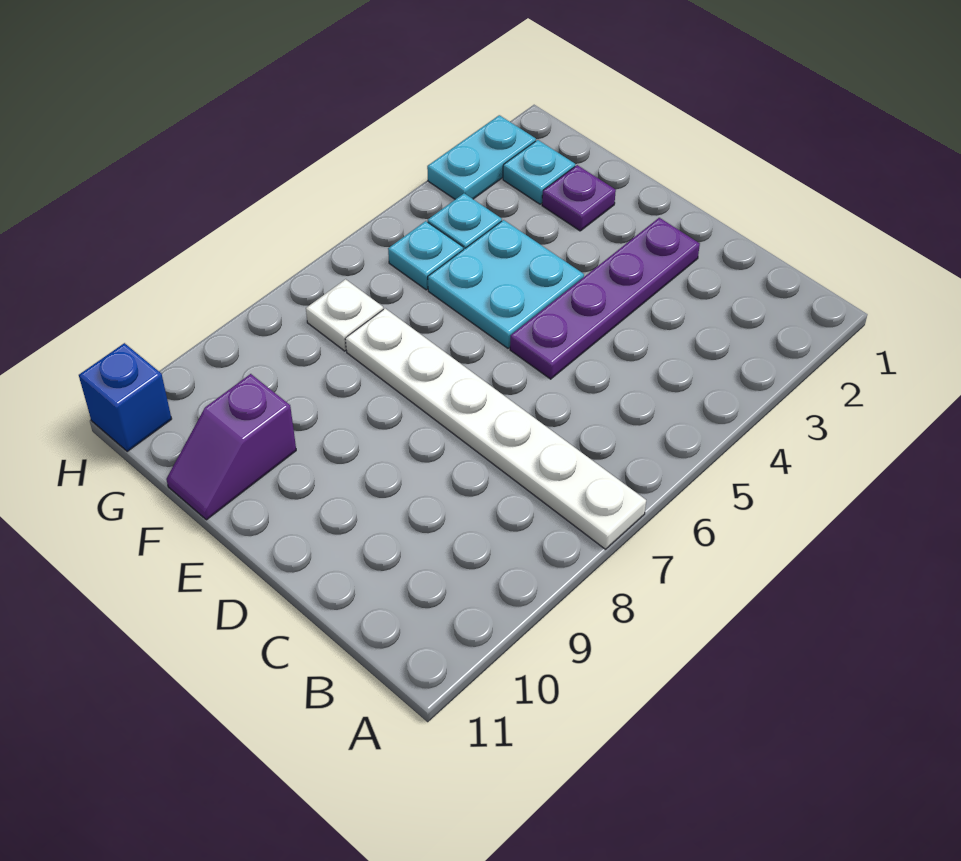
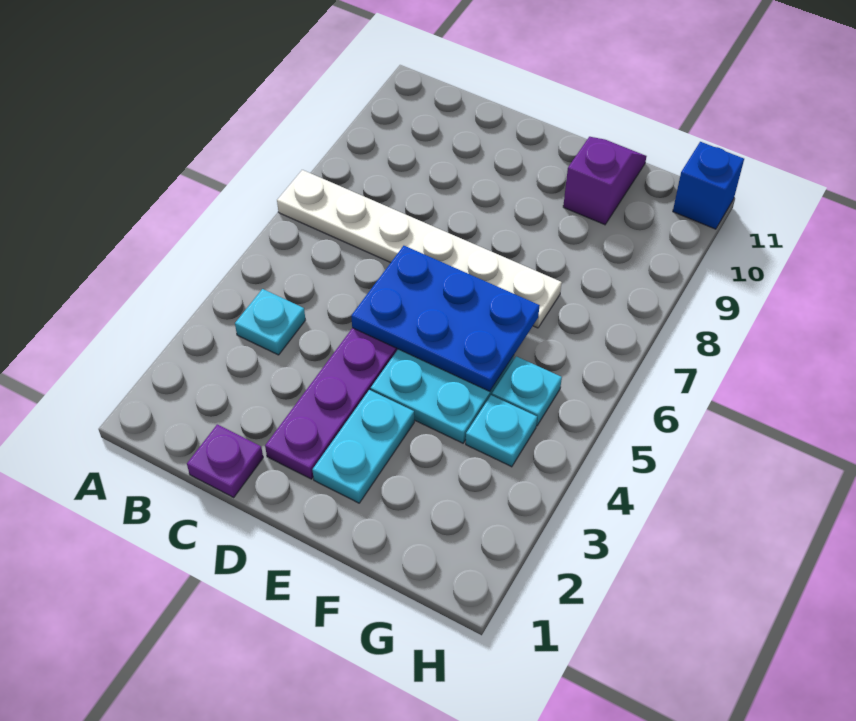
none -> blue plate D5:F6 level 2
purple plate F2 level 1 -> purple plate C1 level 1
cyan plate G2 level 1 -> cyan plate B4 level 1
white plate G7 level 1 -> none
cyan plate H2:H3 level 1 -> cyan plate E2:E3 level 1

